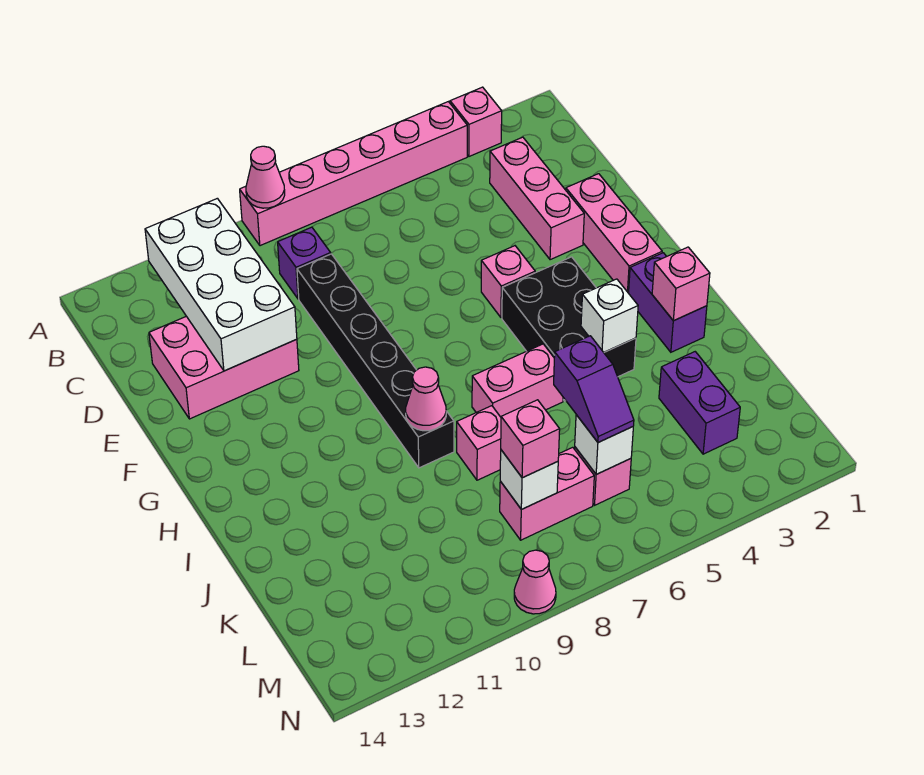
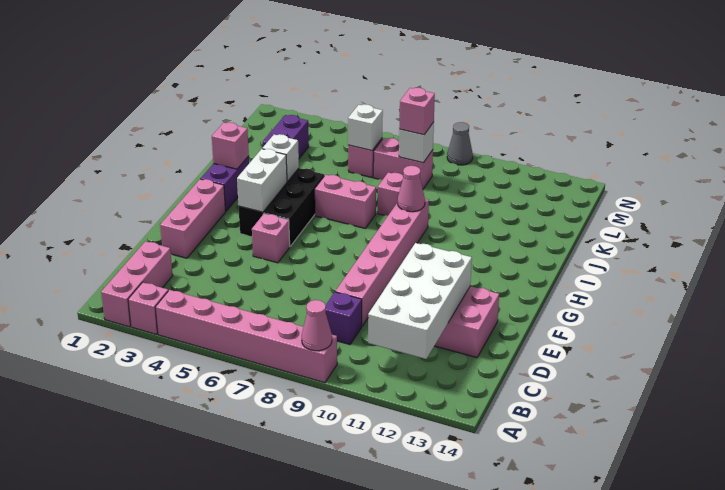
pink brick C3:E3 level 1 -> pink brick A2:C2 level 1
black brick D9:I9 level 1 -> pink brick D9:I9 level 1
none -> white brick G4:H4 level 2
purple slope K6:L6 level 3 top K -> none
pink cone N9 level 1 -> grey cone N9 level 1

